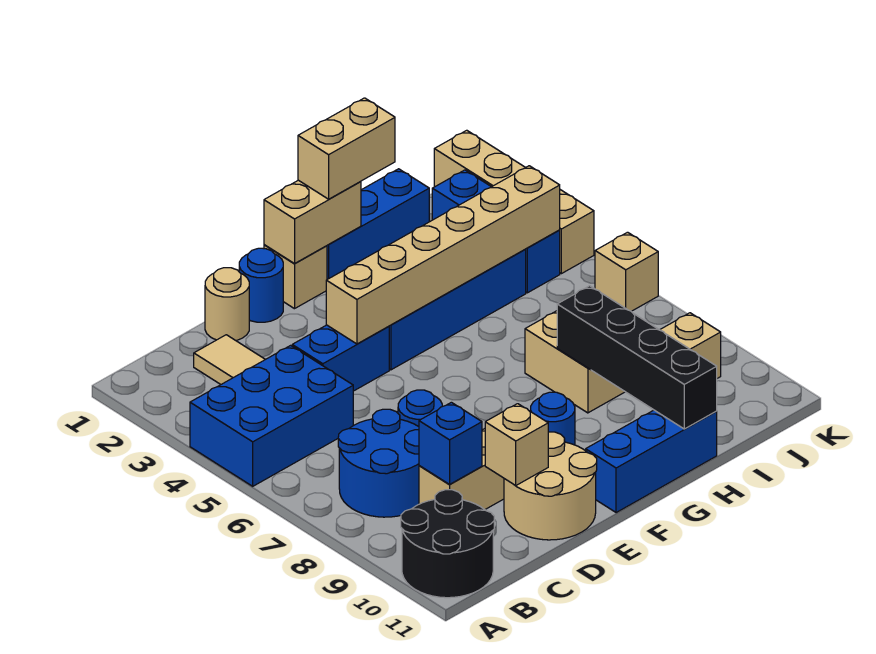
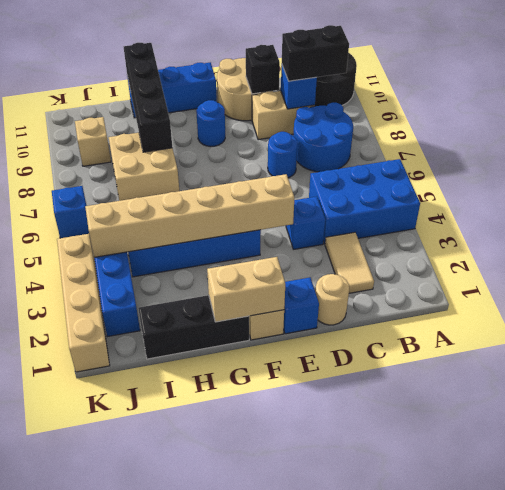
none -> black brick B9:C9 level 3
blue brick D4:E4 level 1 -> blue brick D4 level 1
tan brick D10 level 2 -> black brick D10 level 2
blue round brick E1 level 1 -> blue brick E1 level 1
blue brick G1:I1 level 1 -> black brick G1:I1 level 1
tan brick G1:H1 level 3 -> none
tan brick K6 level 1 -> blue brick K6 level 1

